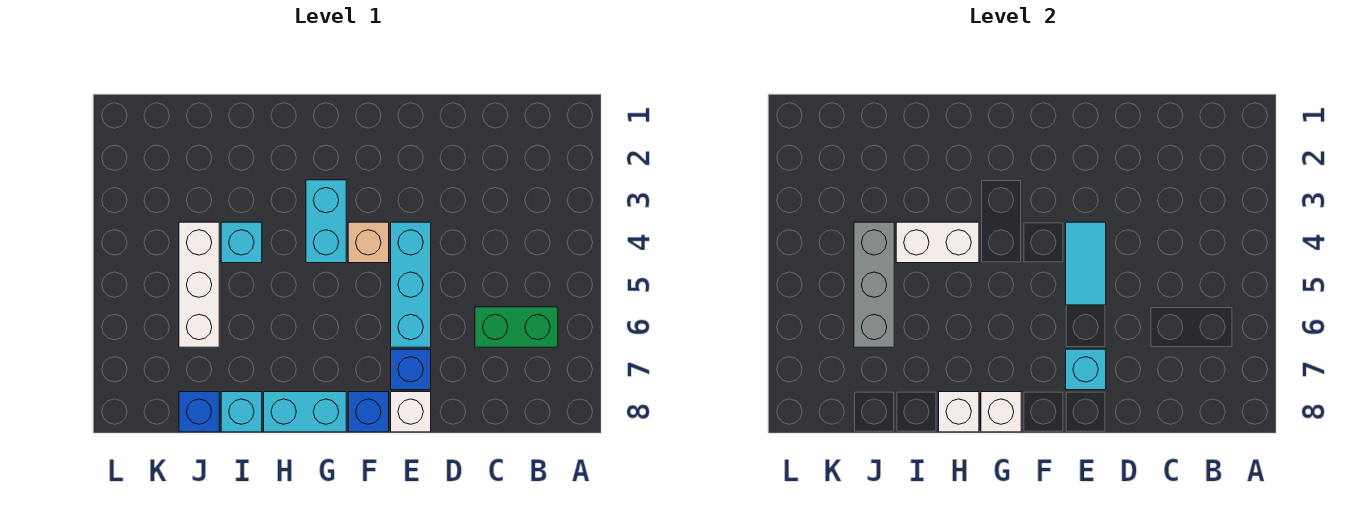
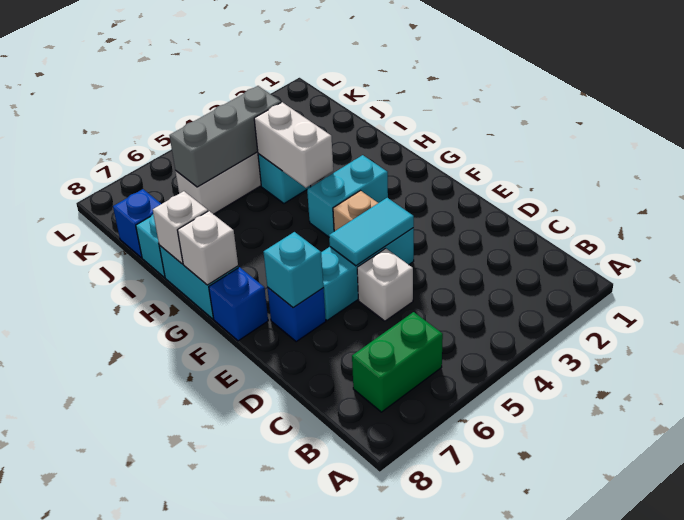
green brick B6:C6 level 1 -> green brick B6:B7 level 1
white brick E8 level 1 -> white brick D5 level 1

